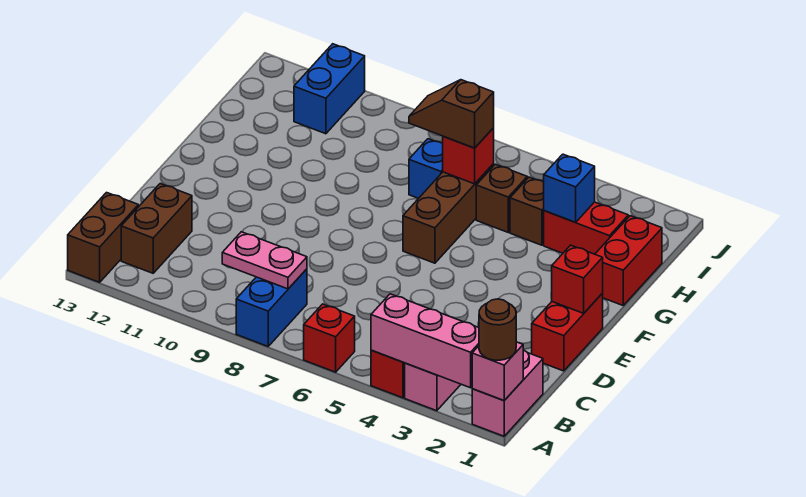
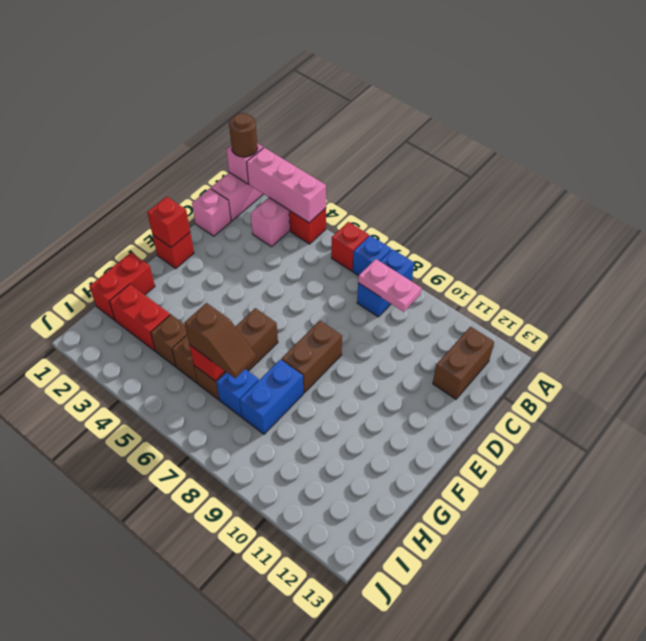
brown brick A13:B13 level 1 -> brown brick E8:F8 level 1
none -> pink brick C1 level 1
red brick D1:E1 level 1 -> red brick E1 level 1
blue brick H3 level 2 -> blue brick A7 level 1
blue brick I11:J11 level 1 -> blue brick G8:H8 level 1

